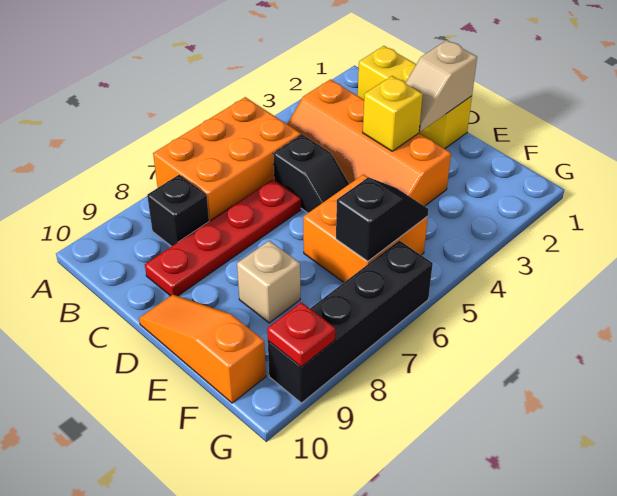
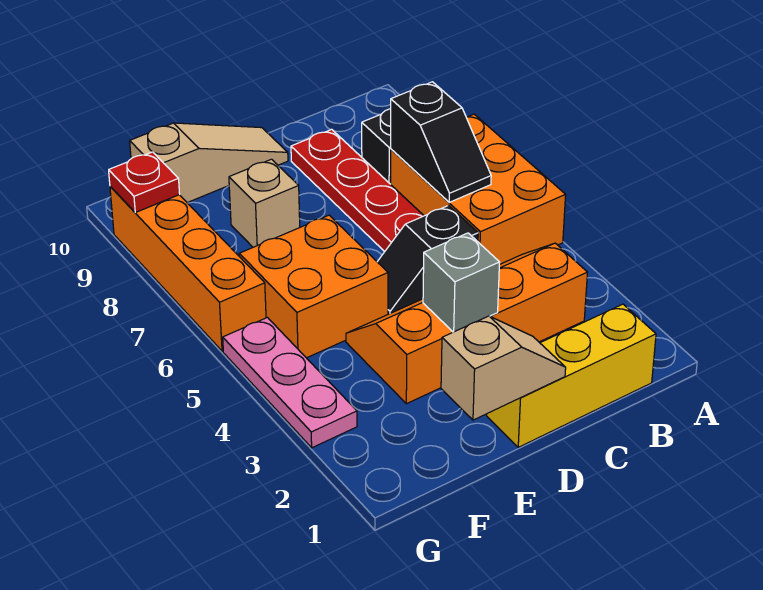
tan slope D1:D2 level 2 top 1 -> tan slope D1:E1 level 2 top E
yellow brick D3 level 2 -> grey brick D3 level 2
orange slope D10:F10 level 1 top F -> tan slope D10:F10 level 1 top F
black slope F5:F6 level 2 top 6 -> black slope B6:B7 level 2 top 7
none -> pink plate G3:G5 level 1
black brick G6:G9 level 1 -> orange brick G6:G9 level 1

